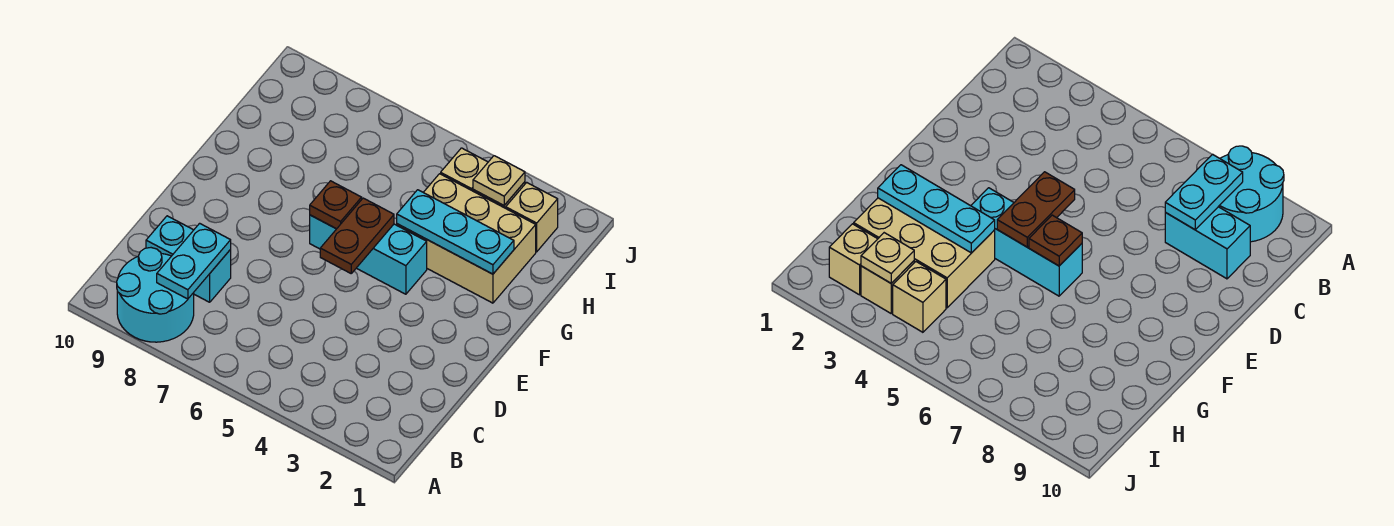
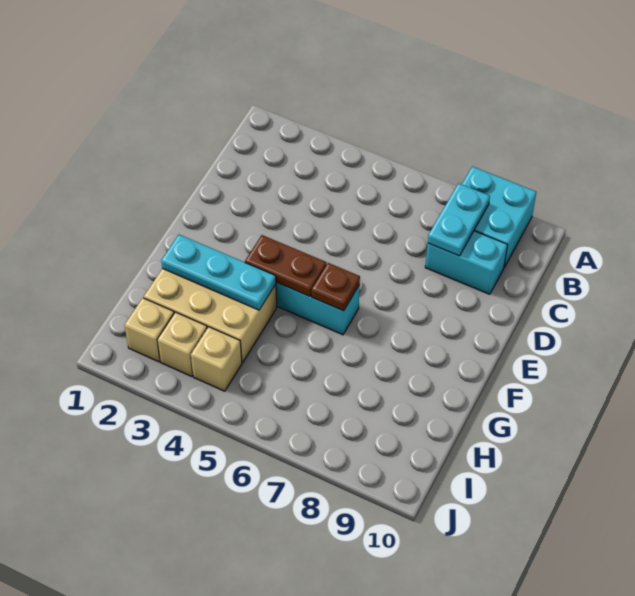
cyan round brick A8:B9 level 1 -> cyan brick A8:B9 level 1
brown plate E5:F5 level 2 -> brown plate F4:F5 level 2
tan plate I3 level 2 -> none

